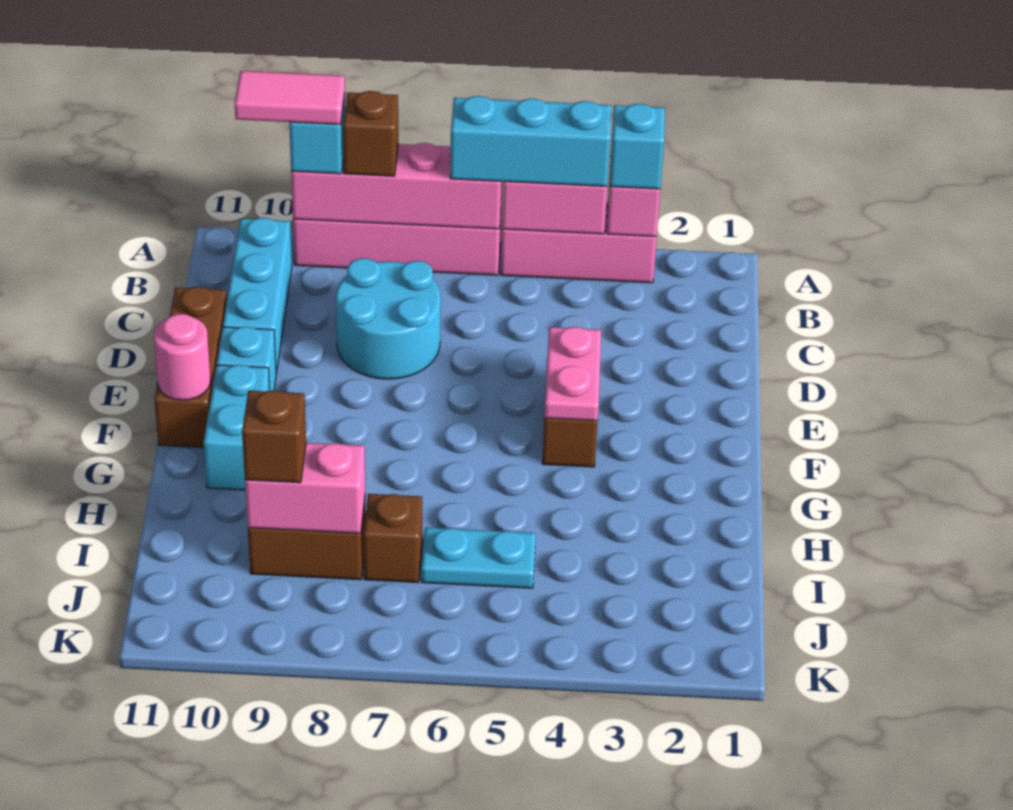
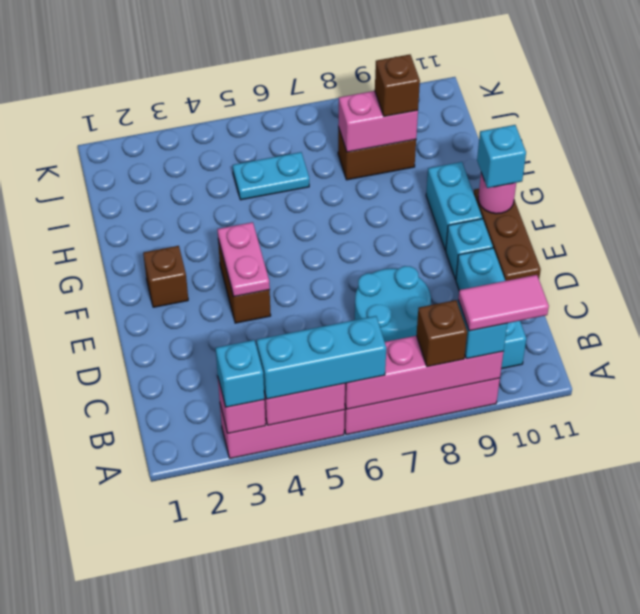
none -> cyan brick F11 level 3
brown brick I7 level 1 -> brown brick F2 level 1

